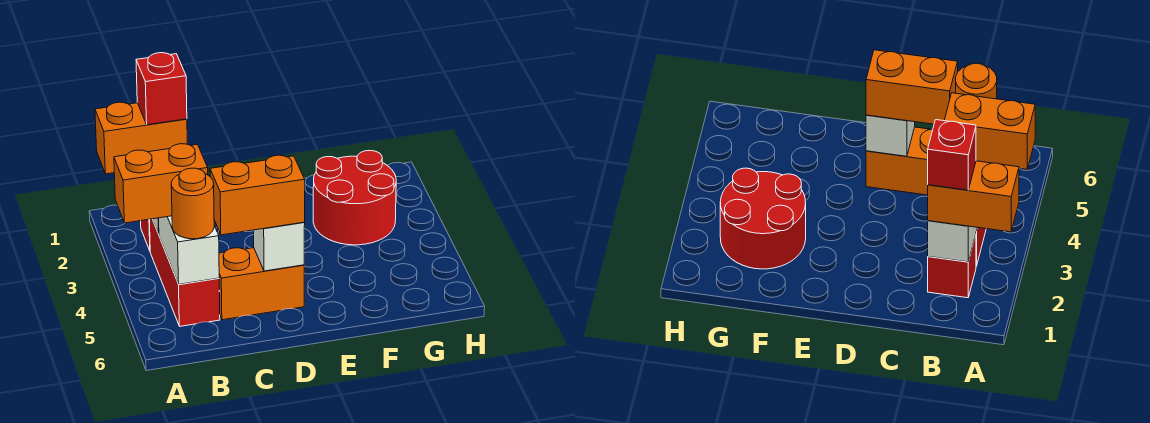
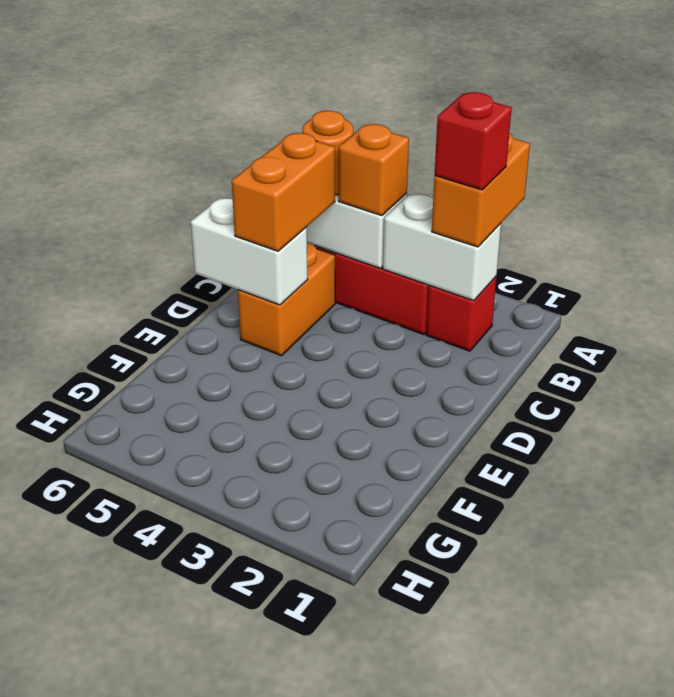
orange brick A4:B4 level 3 -> orange brick B4 level 3
white brick D5 level 2 -> white brick D5:D6 level 2
red round brick F2:G3 level 1 -> none

